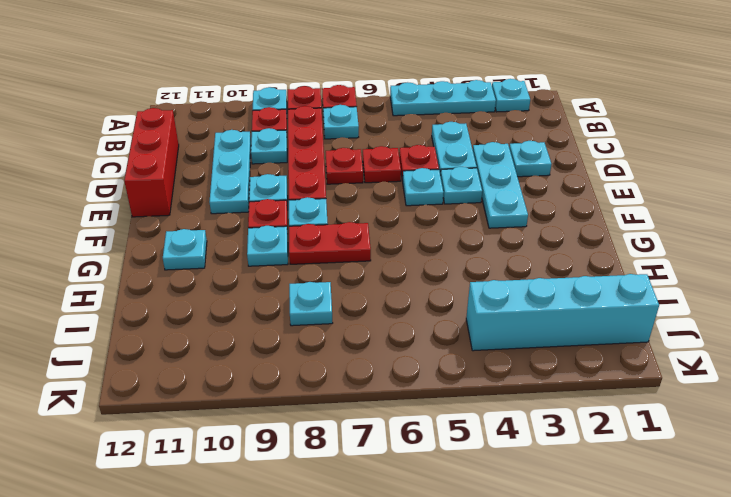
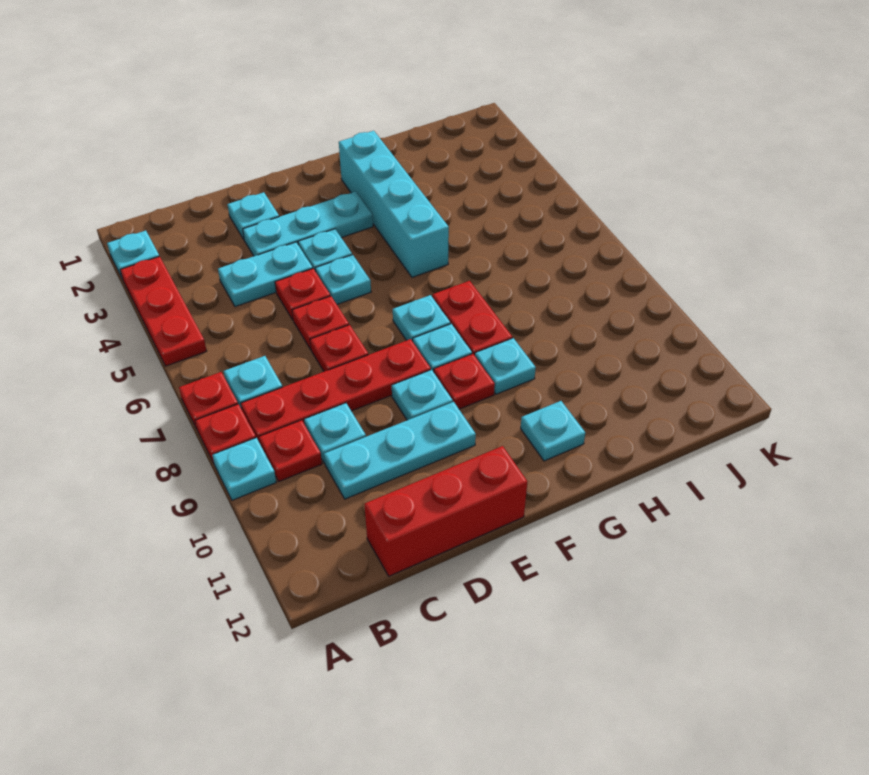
cyan plate A3:A5 level 1 -> red plate A3:A5 level 1
cyan plate I8 level 1 -> cyan plate F7 level 1
cyan brick J1:J4 level 1 -> cyan brick G2:G5 level 1

